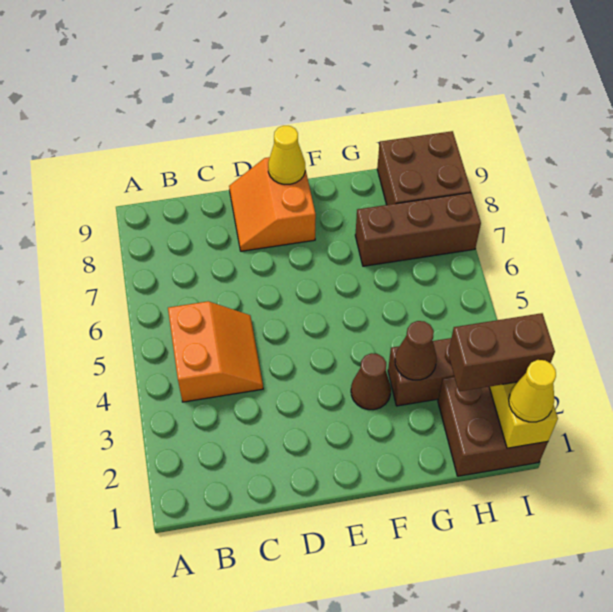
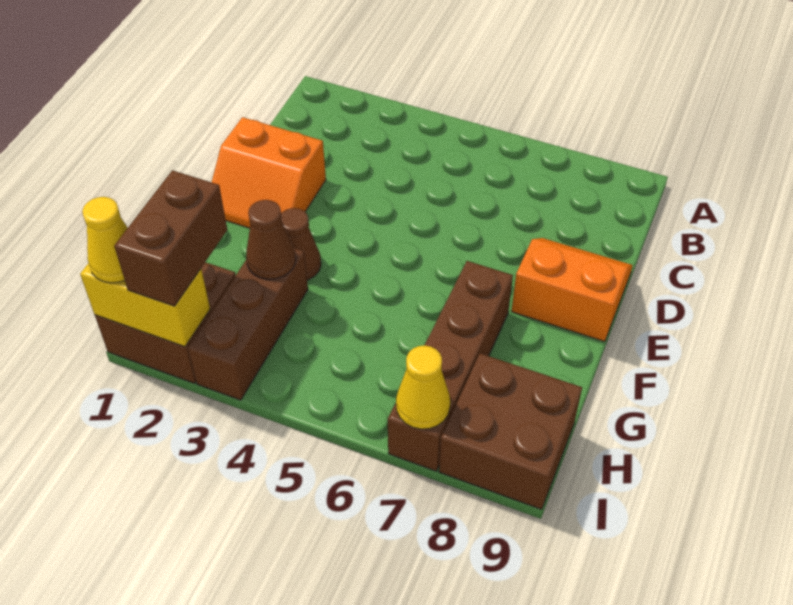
orange slope B4:C5 level 1 top B -> orange slope D1:E2 level 1 top D
yellow cone E9 level 2 -> yellow cone I7 level 2
brown brick G7:I7 level 1 -> brown brick F7:I7 level 1

